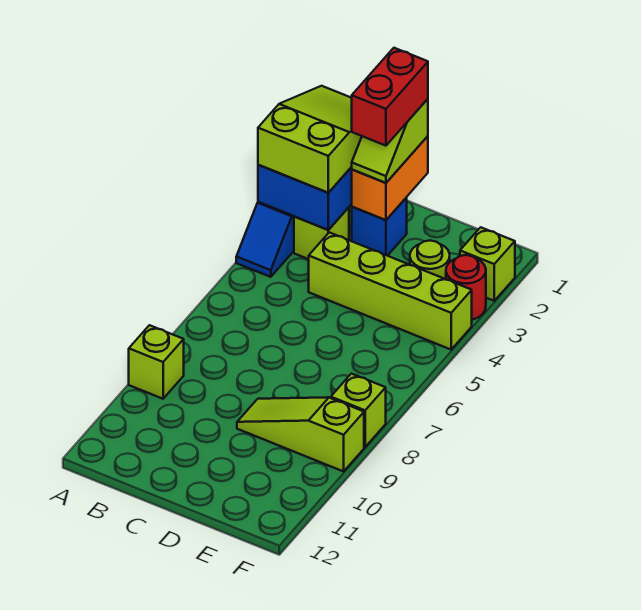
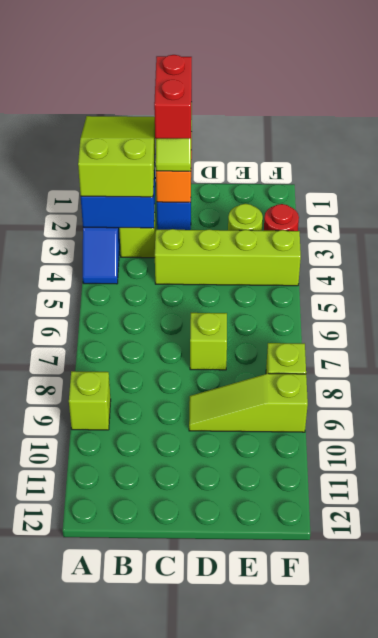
lime brick F2 level 1 -> lime brick D7 level 1

